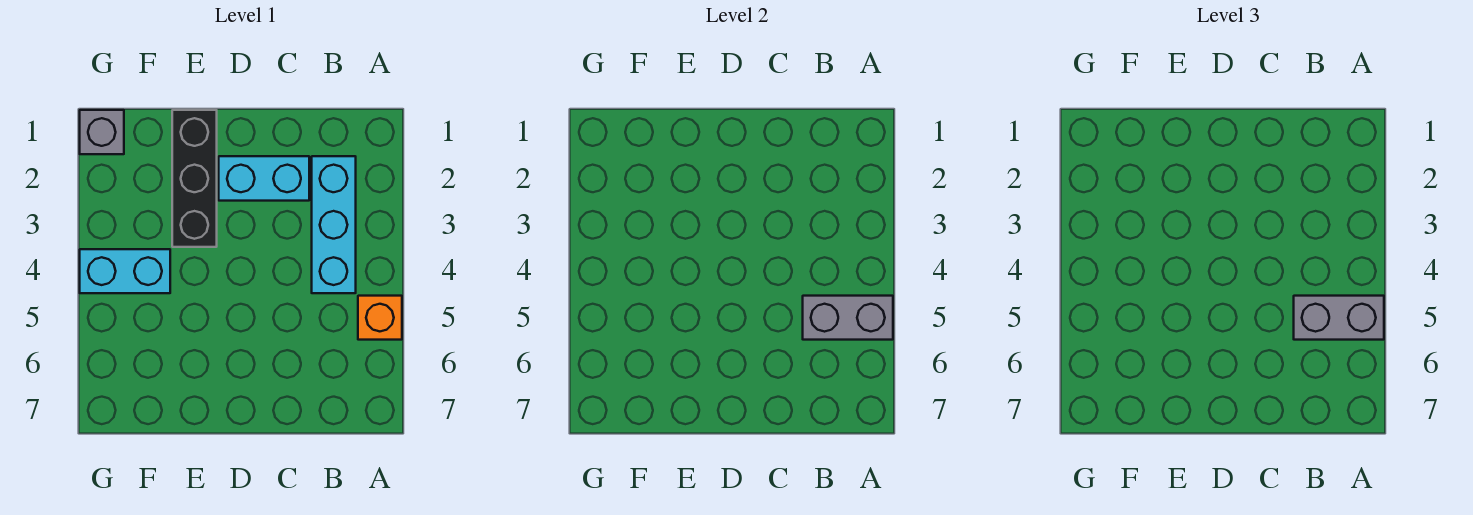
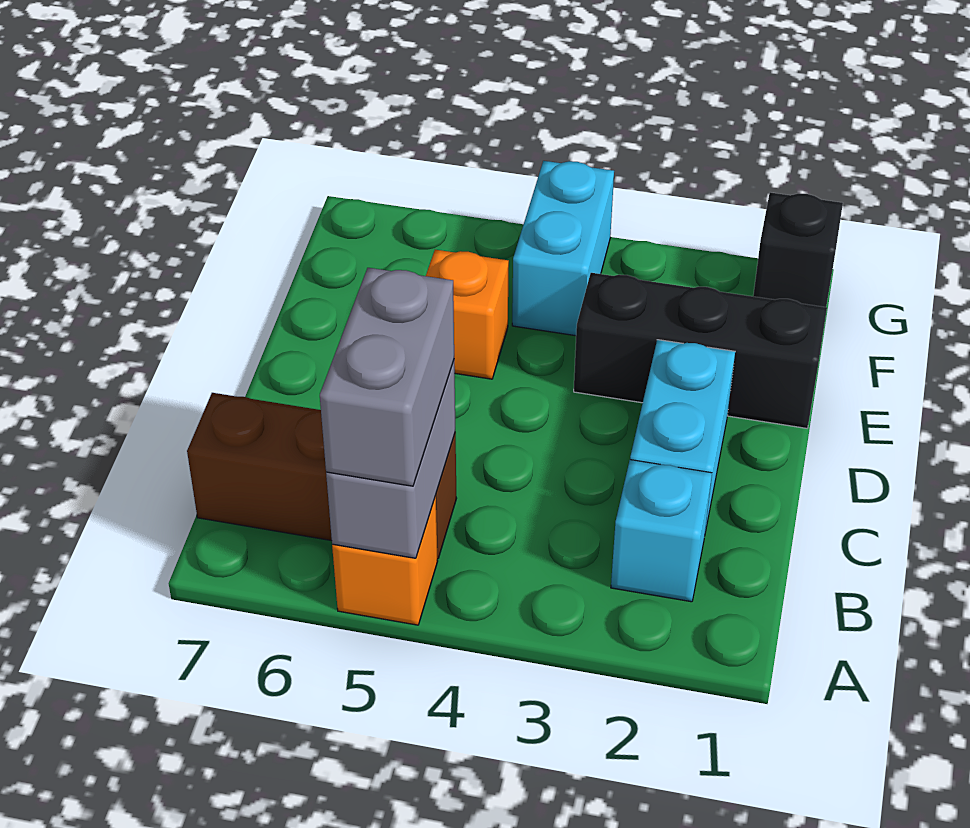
cyan brick B2:B4 level 1 -> cyan brick B2 level 1
none -> brown brick B5:B7 level 1
none -> orange brick E5 level 1
grey brick G1 level 1 -> black brick G1 level 1

